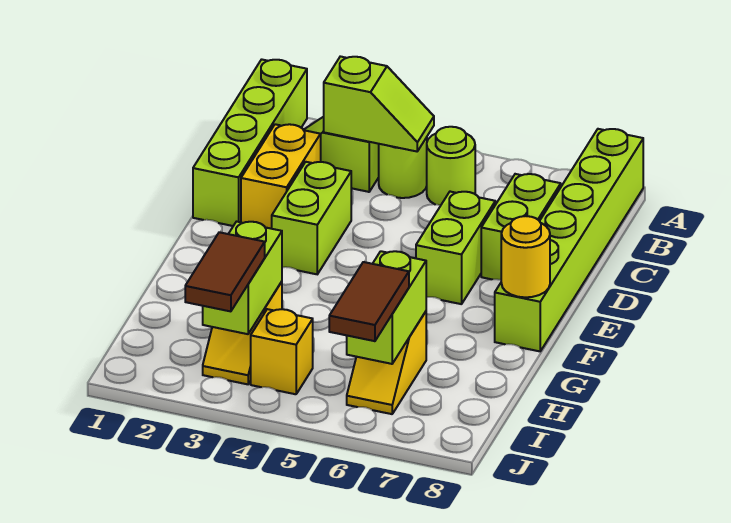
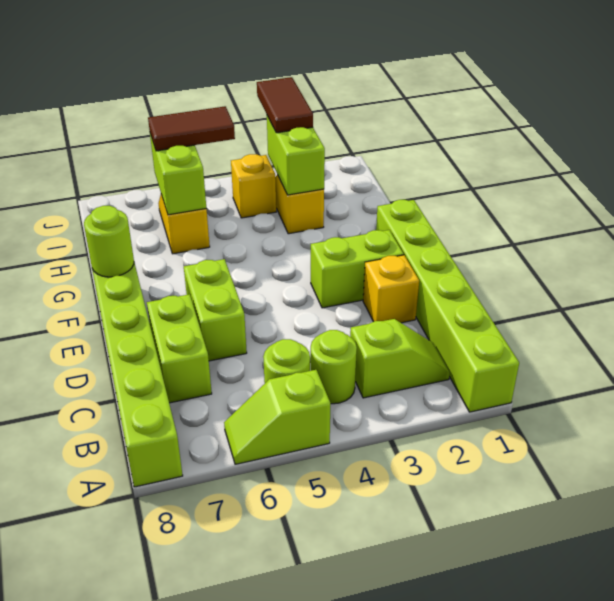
lime brick A1:D1 level 1 -> lime brick A1:F1 level 1
lime slope B3:B4 level 2 top 3 -> lime slope A5:A6 level 1 top 5
yellow brick C2:D2 level 1 -> yellow brick D2 level 1
lime brick D3:E3 level 1 -> lime brick E2:E3 level 1
yellow round brick F8 level 2 -> lime round brick F8 level 2
brown tile I6:J6 level 3 -> brown tile I5:I6 level 3

